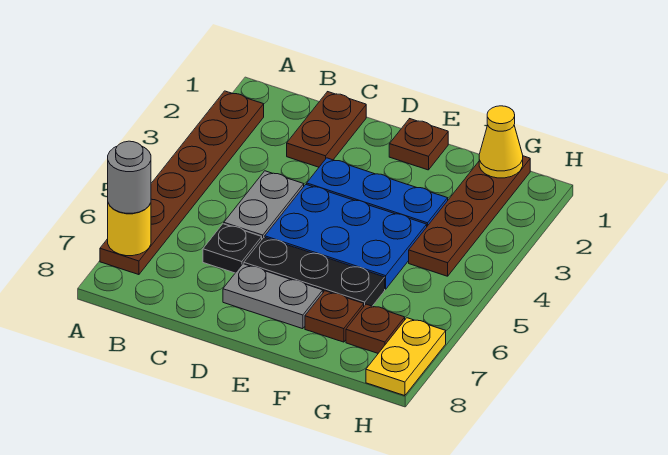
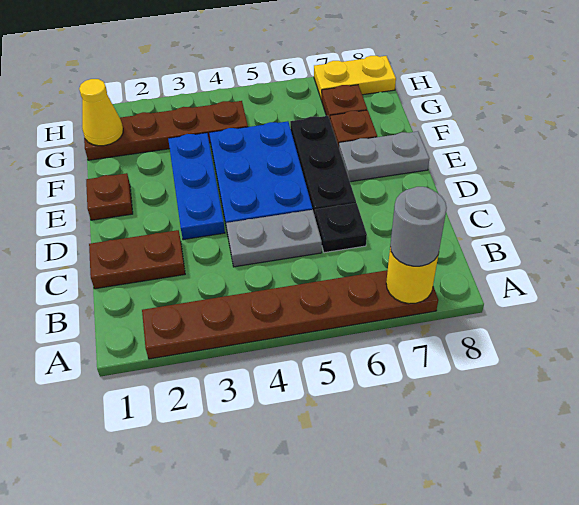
grey plate D7:E7 level 1 -> grey plate E7:E8 level 1

